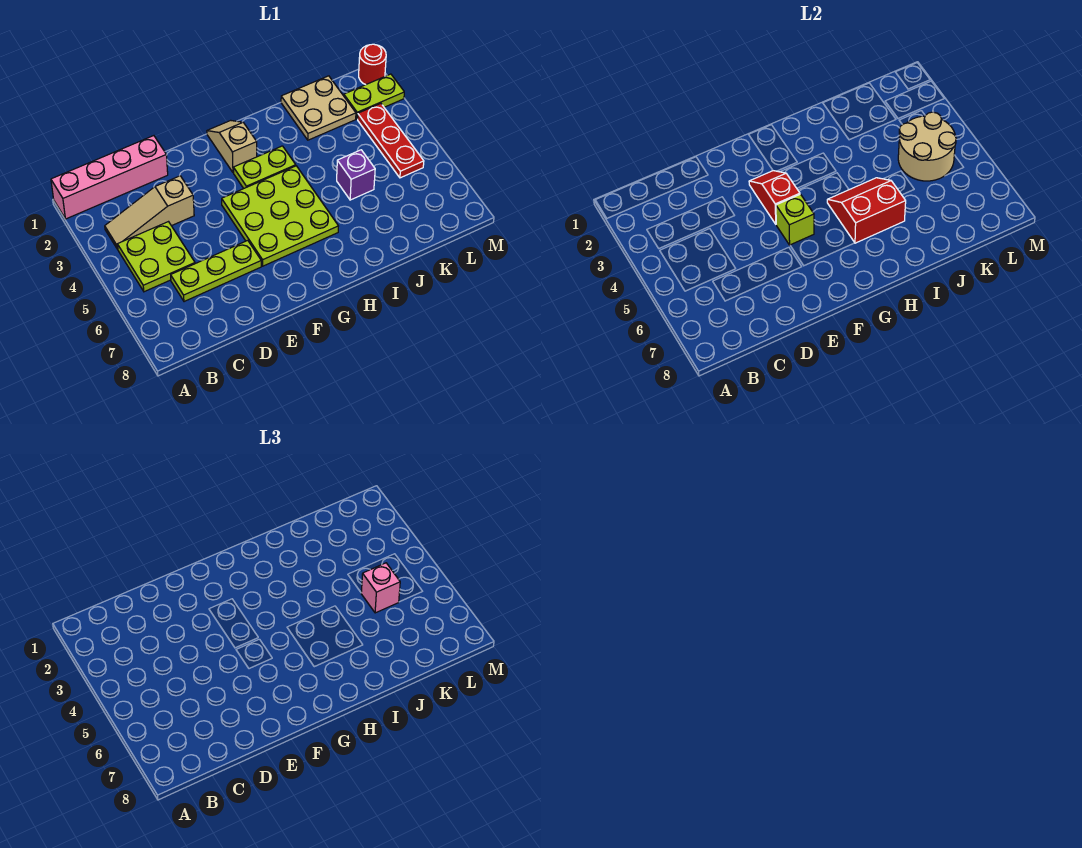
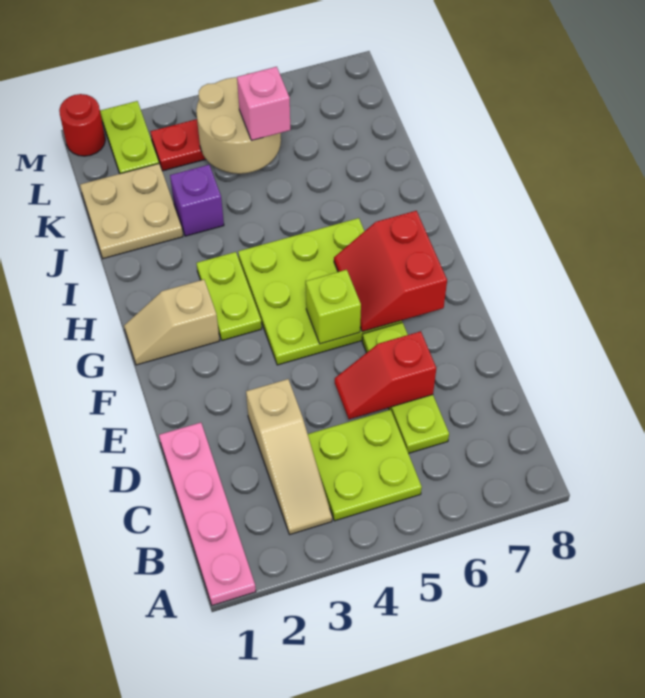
pink brick A1:D1 level 1 -> pink plate A1:D1 level 1
red slope F3:F4 level 2 top 4 -> red slope D5:D6 level 2 top 6
red slope H5:I6 level 2 top 6 -> red slope F6:G7 level 2 top 7
purple brick J5 level 1 -> purple brick J3 level 1

